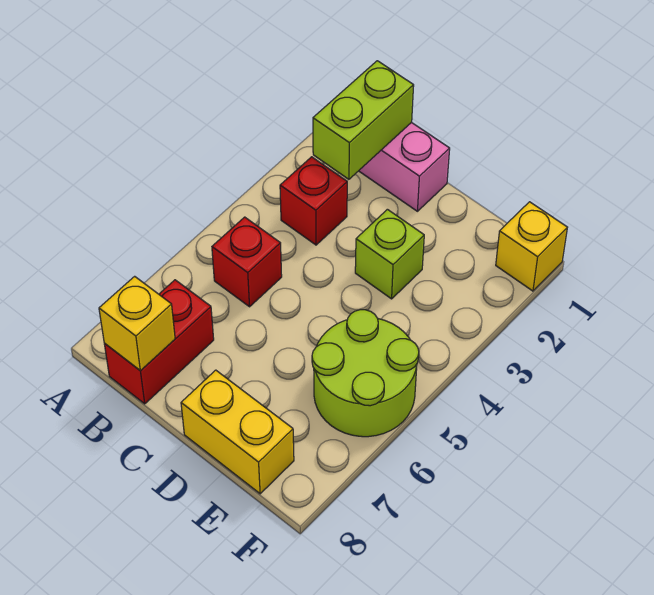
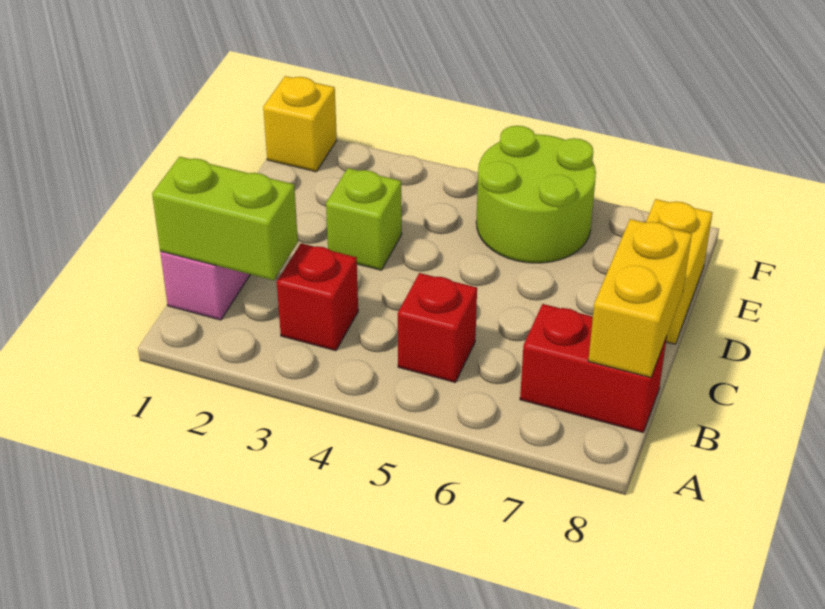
yellow brick B8 level 2 -> yellow brick B8:C8 level 2

